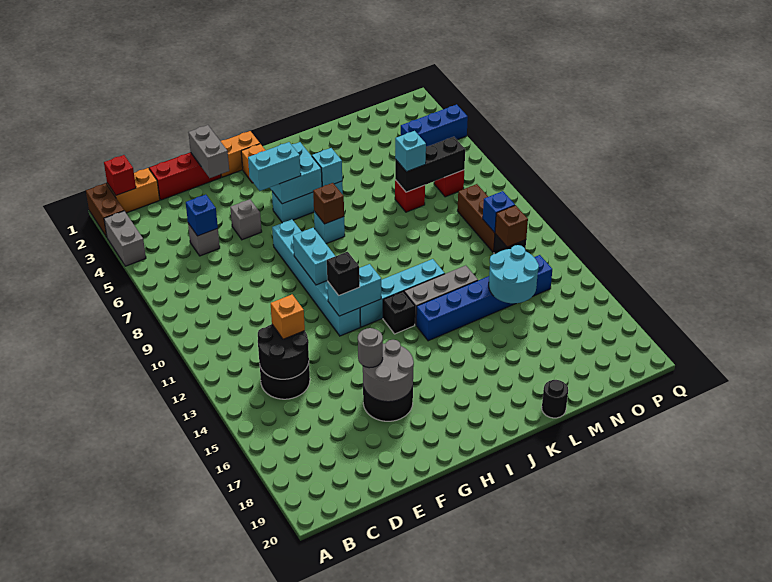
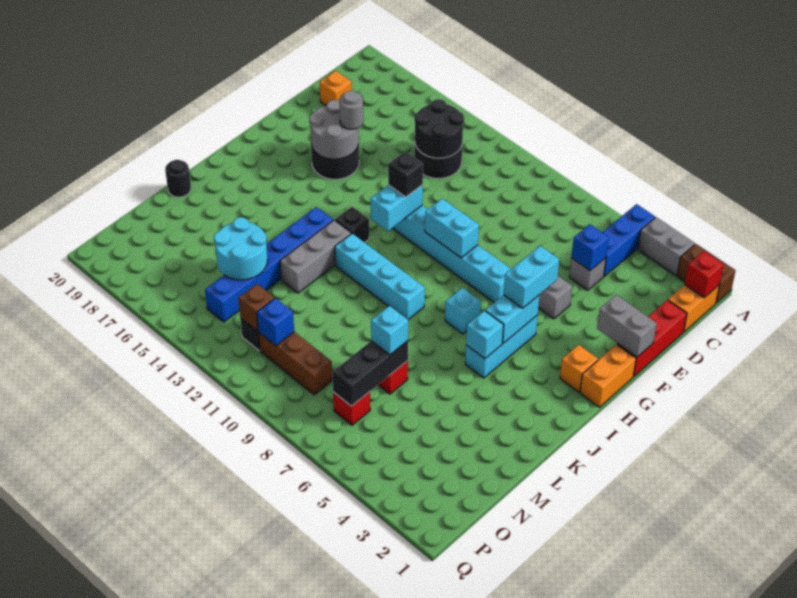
orange brick D13 level 3 -> orange brick D19 level 1
cyan brick H4:I5 level 2 -> cyan brick H5:I5 level 2
cyan brick H12:K12 level 1 -> cyan brick J9:J12 level 1
brown brick I7 level 2 -> none
blue brick O4:Q4 level 1 -> blue brick A5:C5 level 1

